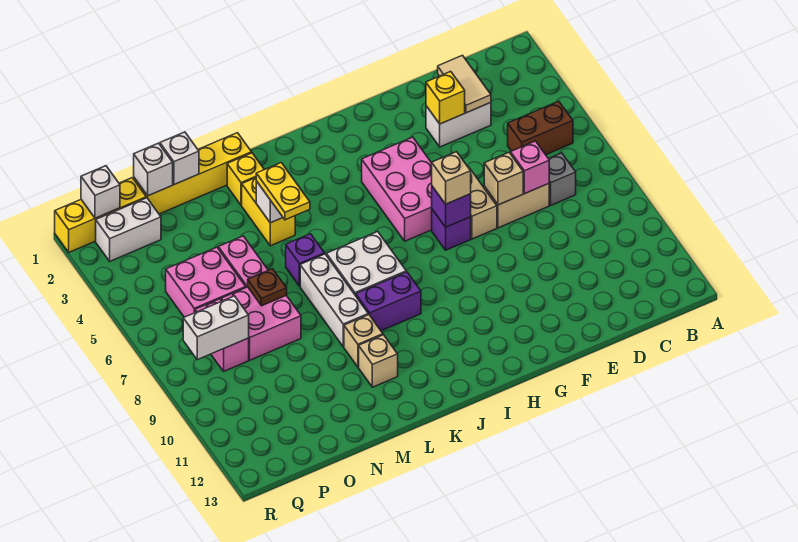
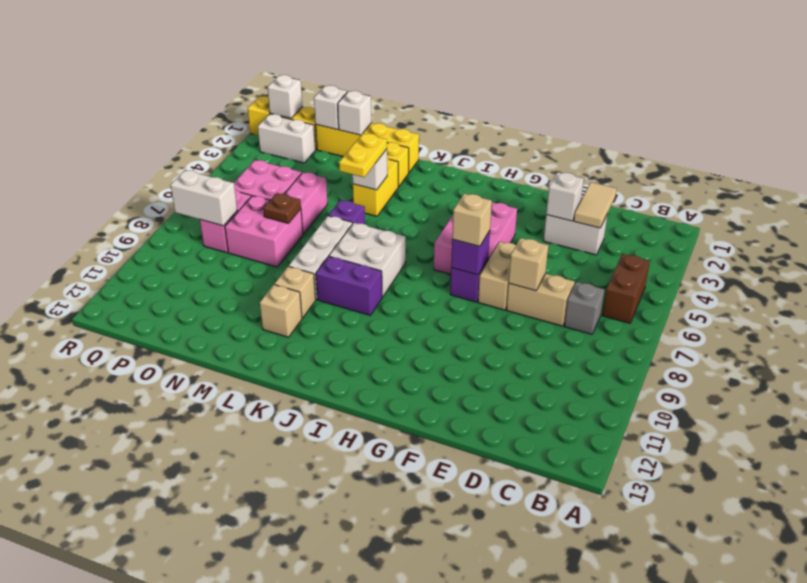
brown brick B5:C5 level 1 -> brown brick B5:B6 level 1
pink brick D7 level 2 -> none
yellow brick E3 level 2 -> white brick E3 level 2

